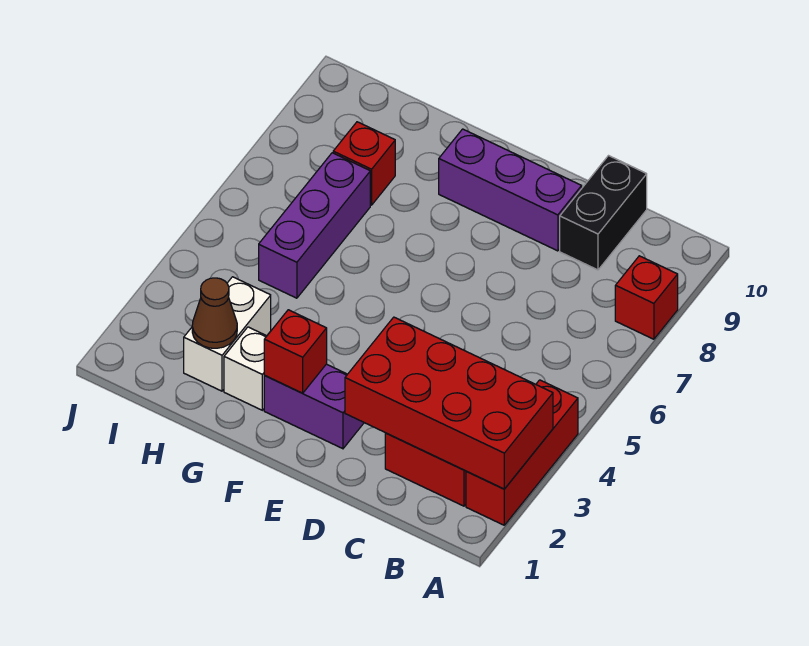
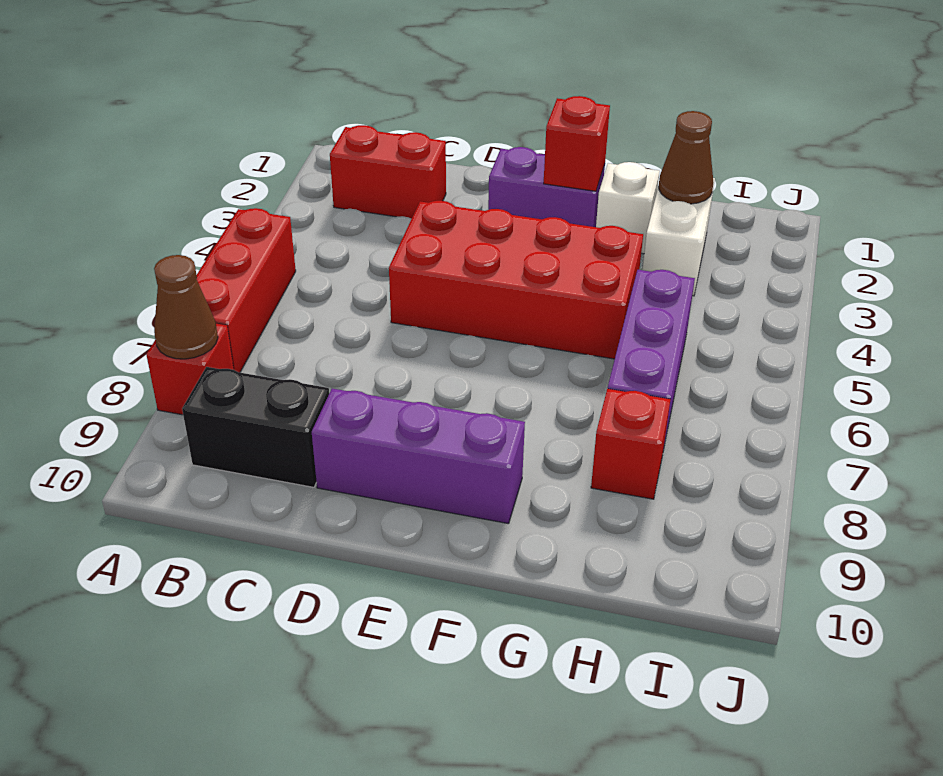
red brick A2:A4 level 1 -> red brick A5:A7 level 1
red brick A2:D3 level 2 -> red brick D4:G5 level 1
none -> brown cone A8 level 2
black brick C9:C10 level 1 -> black brick B9:C9 level 1

